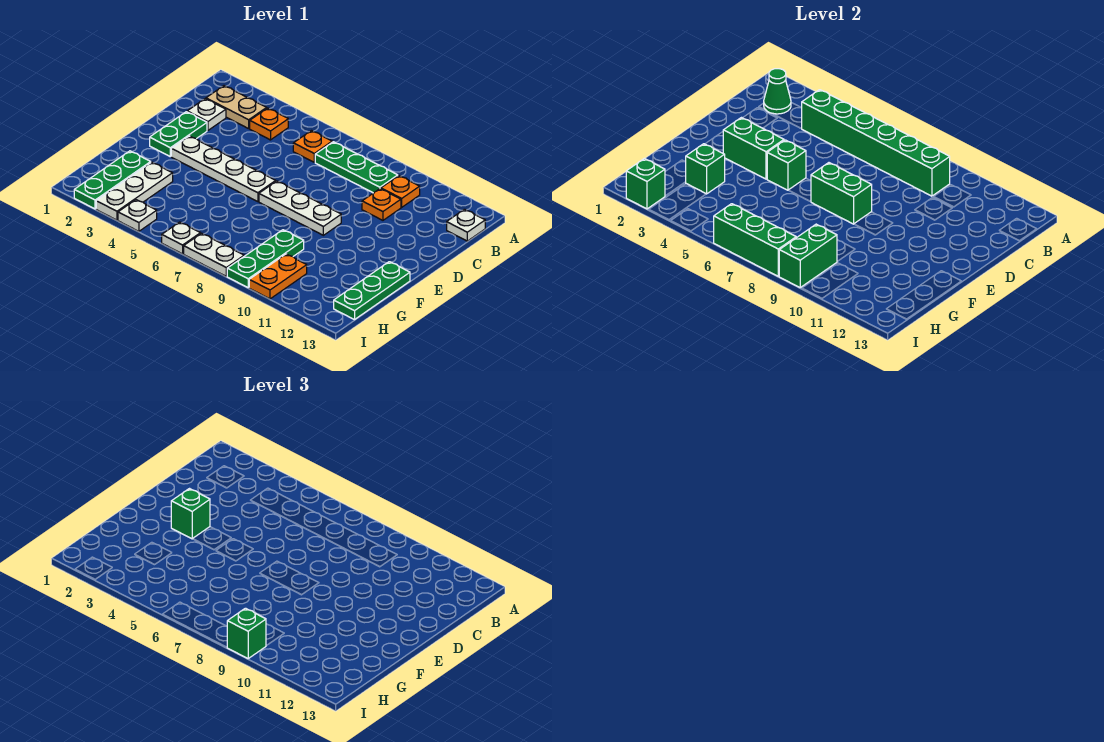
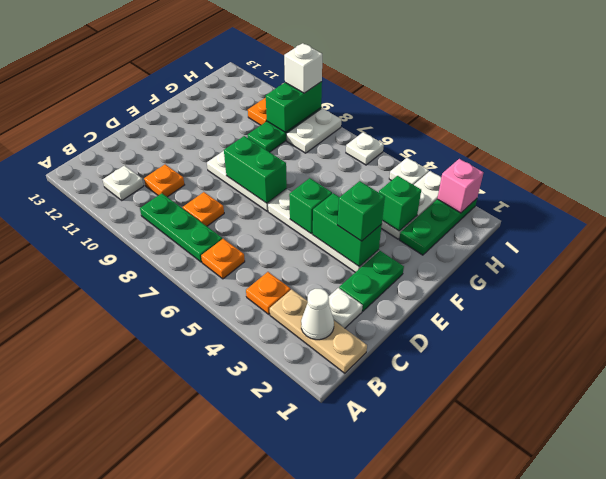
tan plate B2:B3 level 1 -> tan plate B1:B3 level 1
green cone B2 level 2 -> white cone B2 level 2
green brick B4:B9 level 2 -> none
orange plate B10 level 1 -> orange plate C8 level 1
white plate B13 level 1 -> white plate B11 level 1
green plate F13:H13 level 1 -> none
green brick I2 level 2 -> pink brick I2 level 2
green brick I6:I8 level 2 -> none
white plate I7:I8 level 1 -> white plate H8:I8 level 1
green brick I9 level 3 -> white brick I9 level 3

